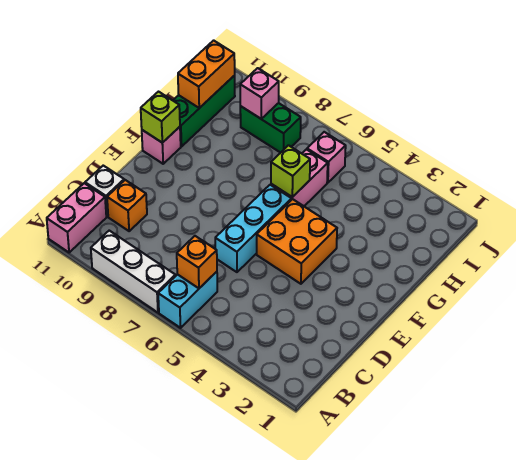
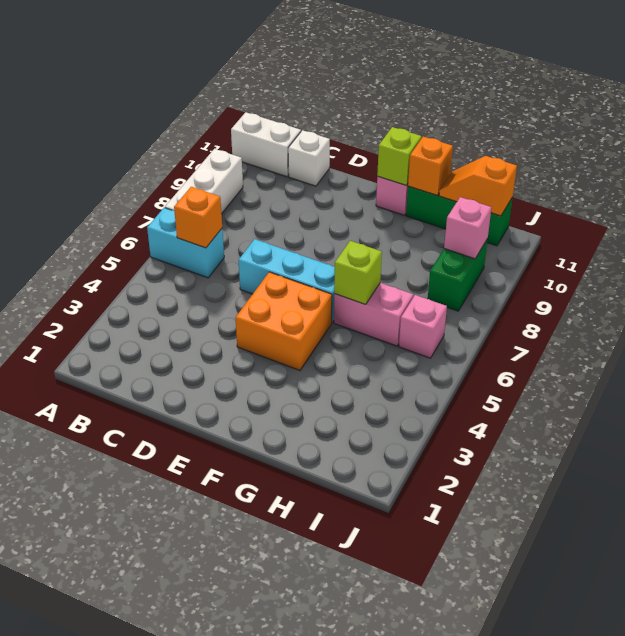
pink brick A11:B11 level 1 -> white brick A11:B11 level 1
orange brick C10 level 1 -> orange brick G11 level 2
orange brick H11:I11 level 2 -> orange slope H11:I11 level 2 top I

